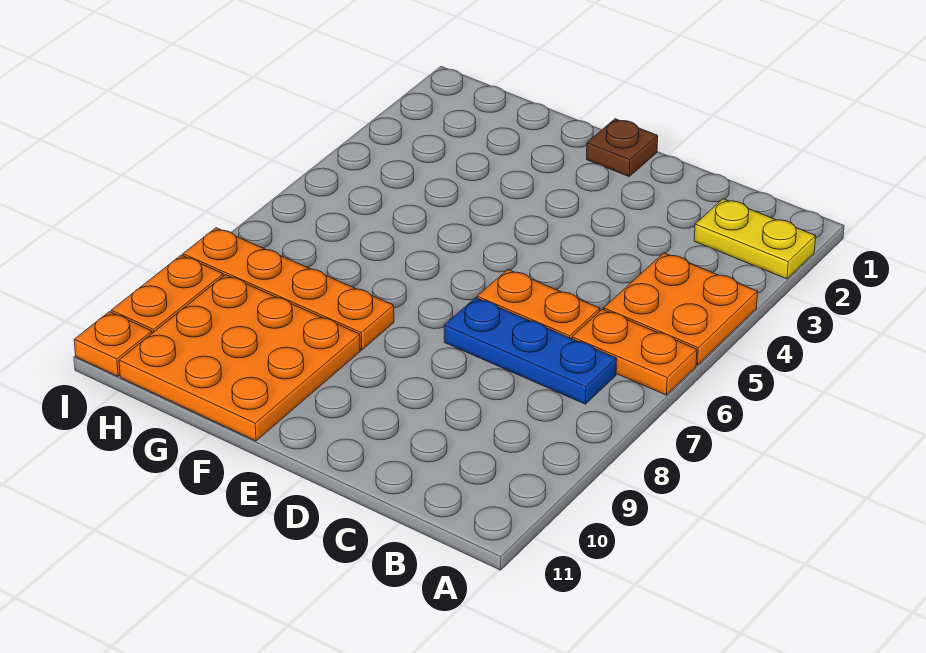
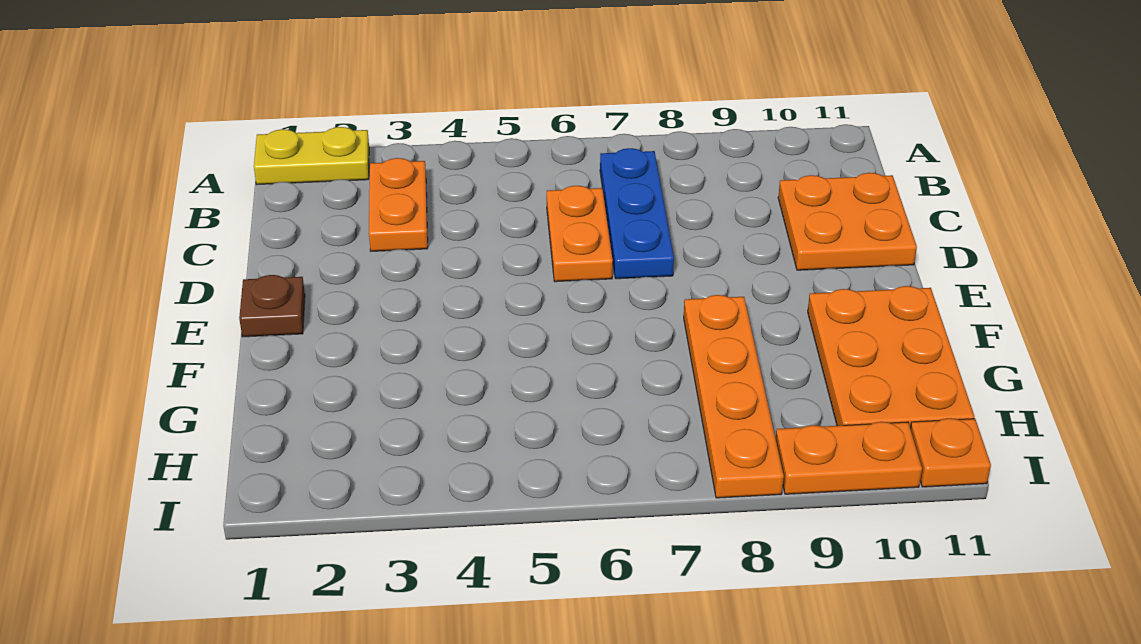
yellow plate A2:B2 level 1 -> yellow plate A1:A2 level 1
orange plate A4:B5 level 1 -> orange plate C10:D11 level 1
orange plate A6:B6 level 1 -> orange plate B3:C3 level 1
orange plate F9:H11 level 1 -> orange plate F10:H11 level 1

